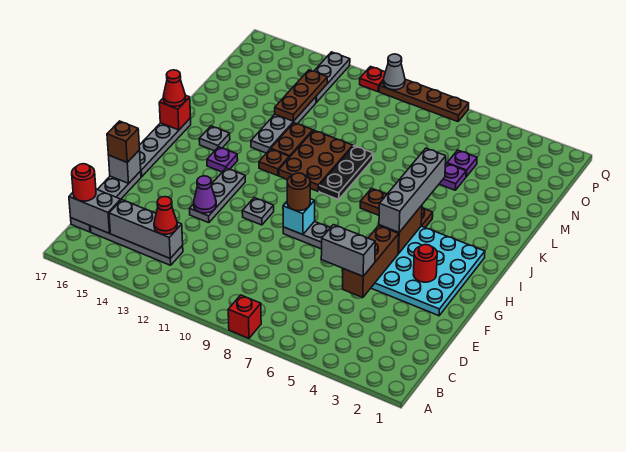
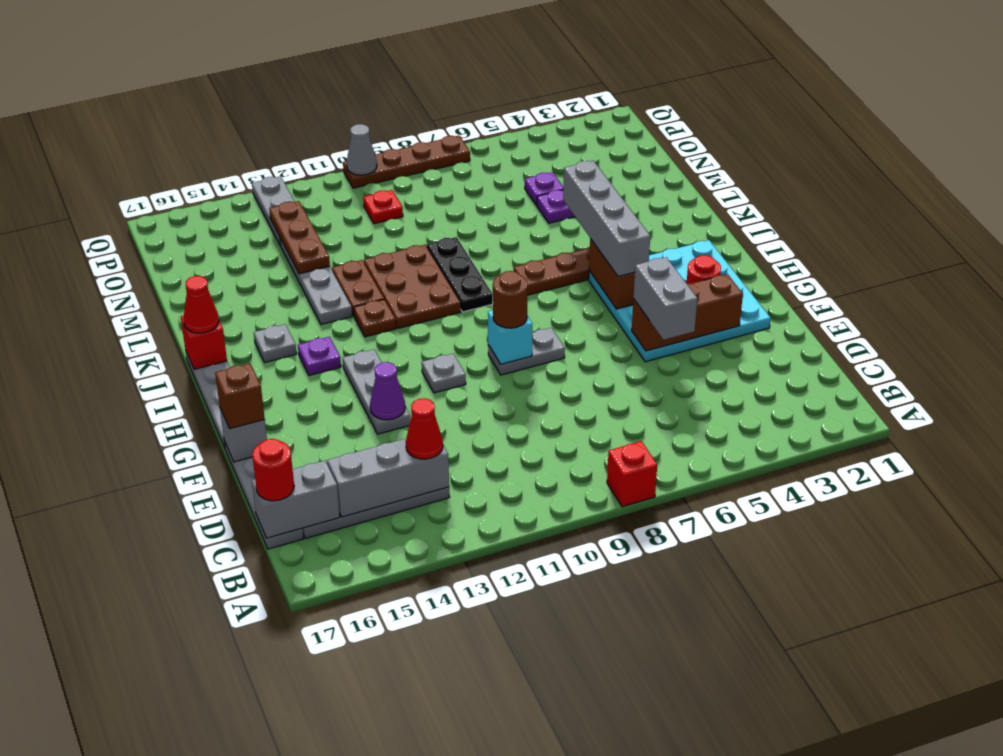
brown brick E5:G5 level 2 -> brown brick F3:F5 level 2
grey brick E5:E6 level 3 -> grey brick E5:F5 level 3
red plate Q11 level 1 -> red plate O10 level 1

